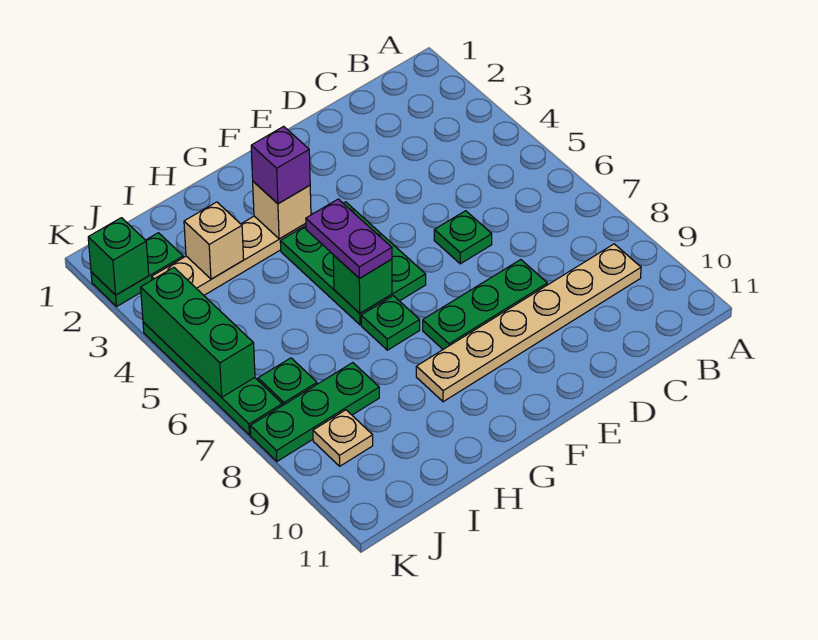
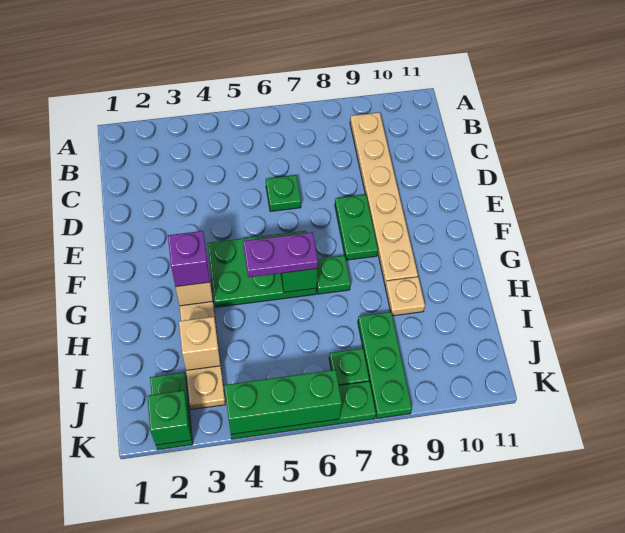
green plate D8:F8 level 1 -> green plate E8:F8 level 1
tan plate J9 level 1 -> tan plate H9 level 1

